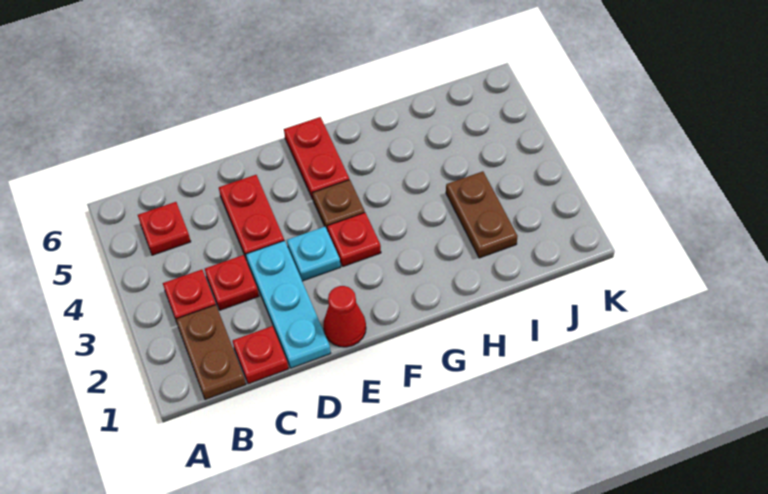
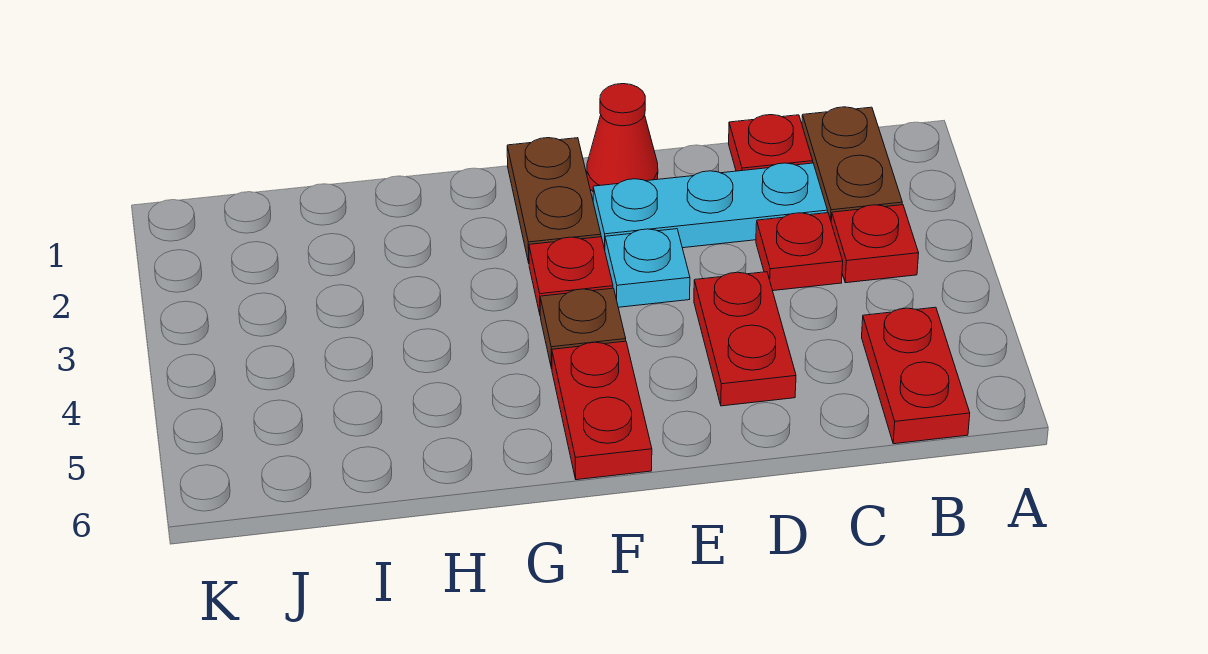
red plate B5 level 1 -> red plate B5:B6 level 1
cyan plate D1:D3 level 1 -> cyan plate C2:E2 level 1
brown plate I2:I3 level 1 -> brown plate F1:F2 level 1

